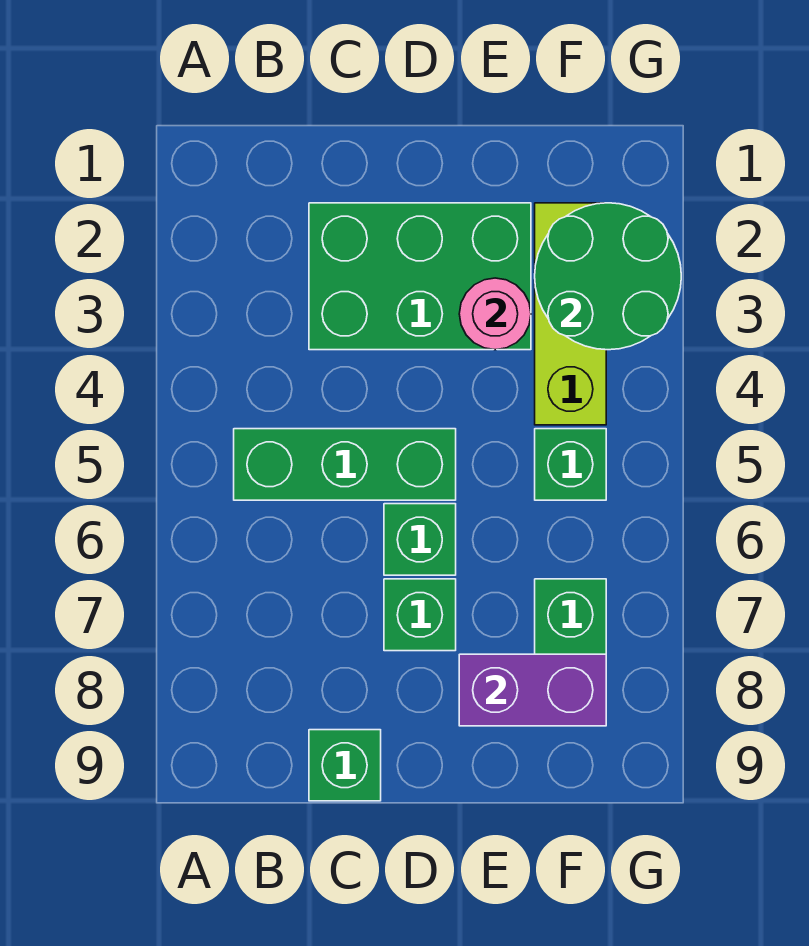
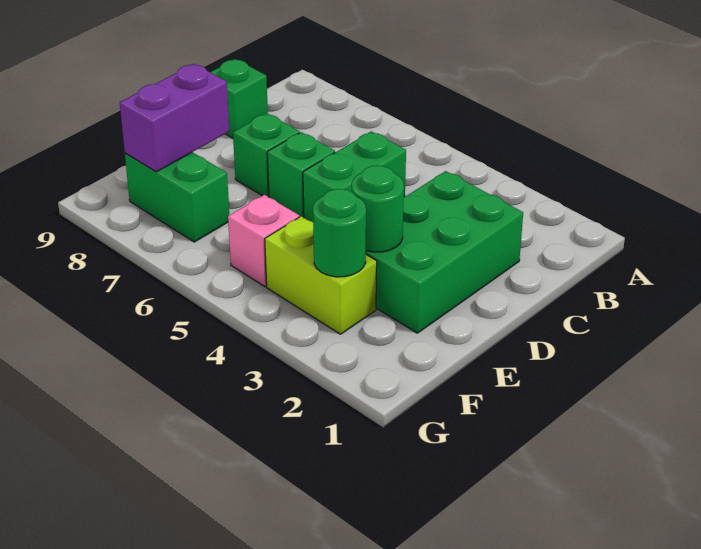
green brick B5:D5 level 1 -> green brick C5:D5 level 1
pink round brick E3 level 2 -> green round brick E3 level 2
lime brick F2:F4 level 1 -> lime brick F3:F4 level 1
green round brick F2:G3 level 2 -> green round brick F3 level 2
green brick F5 level 1 -> pink brick F5 level 1

